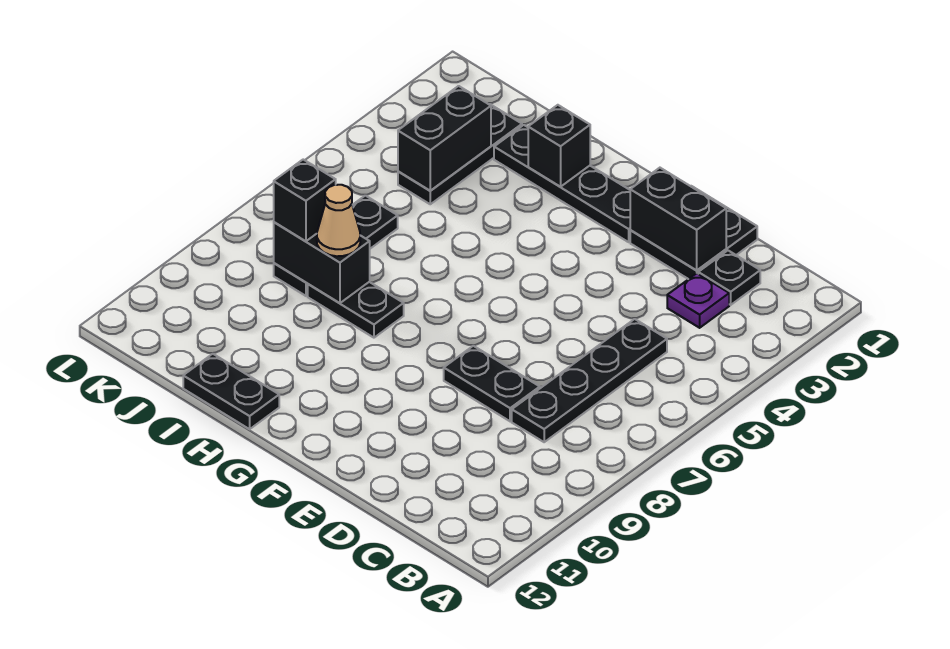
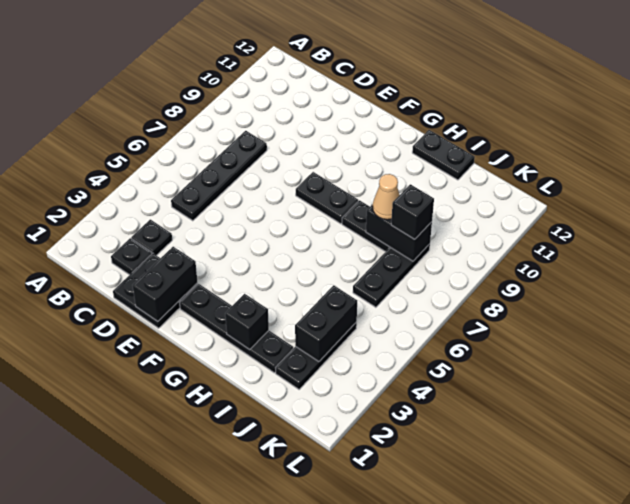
purple plate C3 level 1 -> black plate C3 level 1
black brick D2:E2 level 2 -> black brick E1:E2 level 2
black plate D8:E8 level 1 -> black plate F8:G8 level 1

